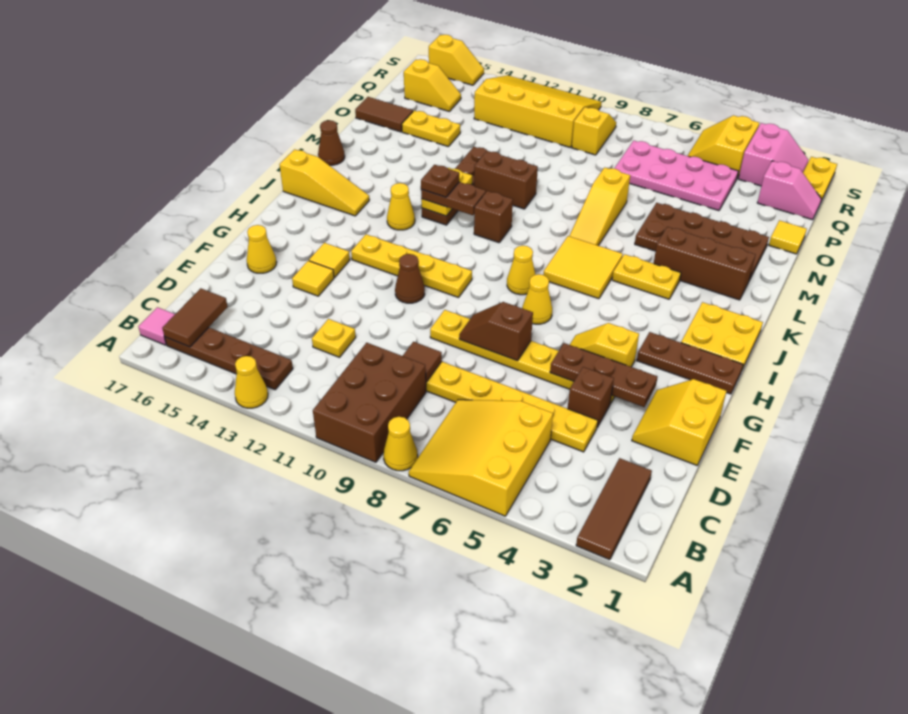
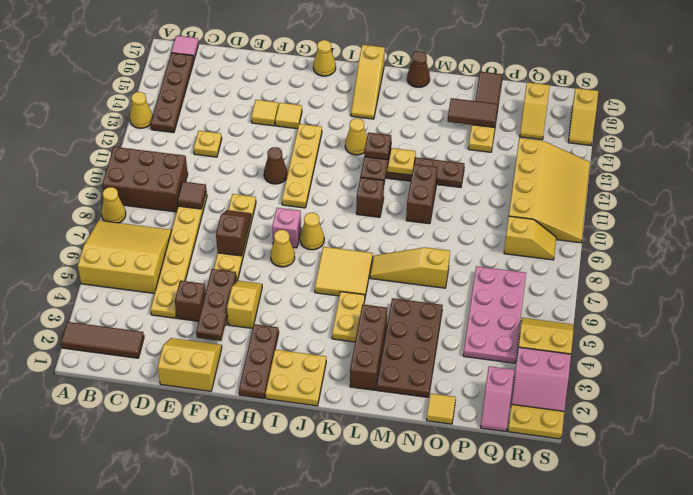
brown tile B16:C16 level 2 -> brown tile N15:O15 level 2
yellow cone F16 level 1 -> yellow cone H17 level 1
none -> pink brick H8 level 1

